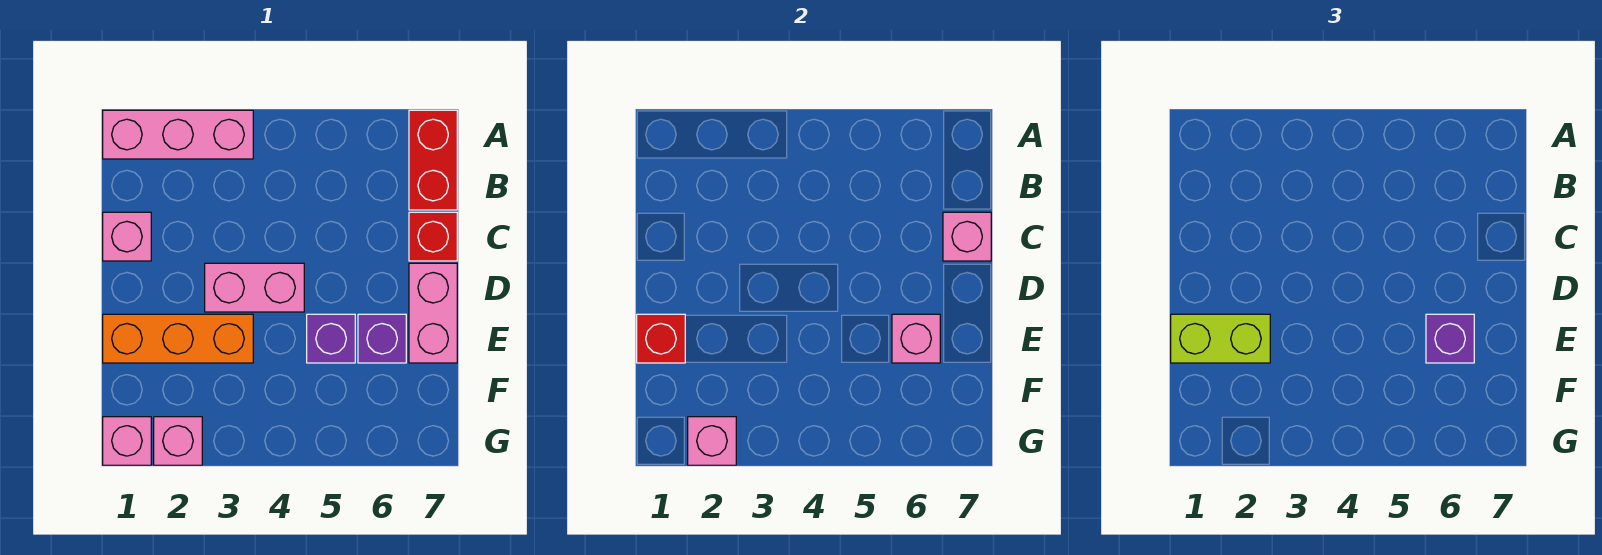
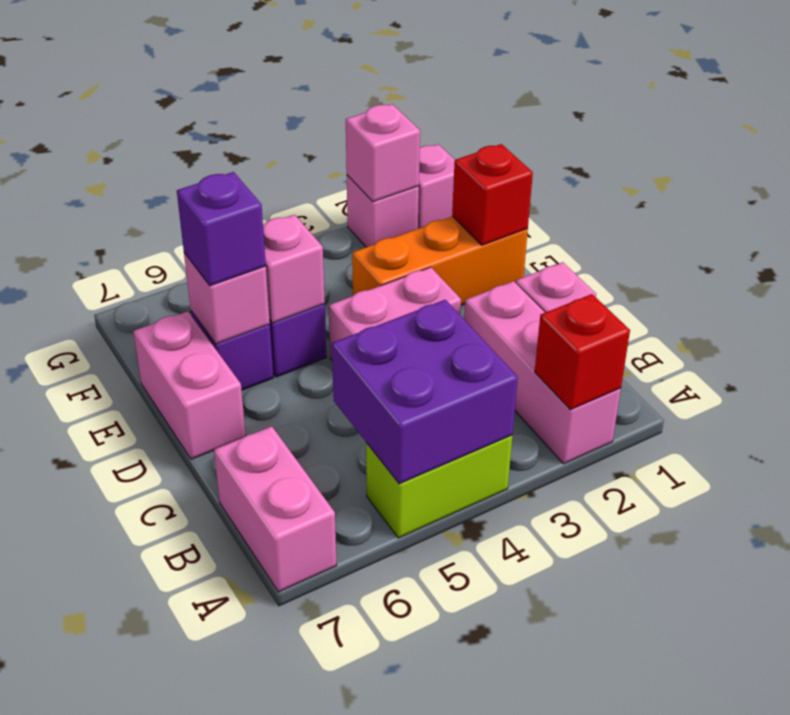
pink brick A1:A3 level 1 -> pink brick A2:C2 level 1
none -> purple brick A4:B5 level 2
red brick A7:B7 level 1 -> pink brick A7:B7 level 1
red brick C7 level 1 -> red brick A2 level 2
pink brick C7 level 2 -> pink brick E5 level 2
lime brick E1:E2 level 3 -> lime brick A4:A5 level 1

